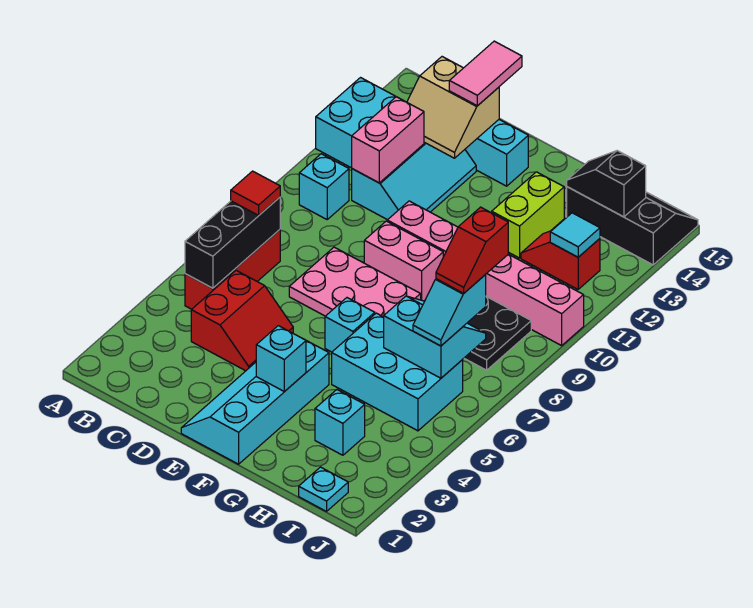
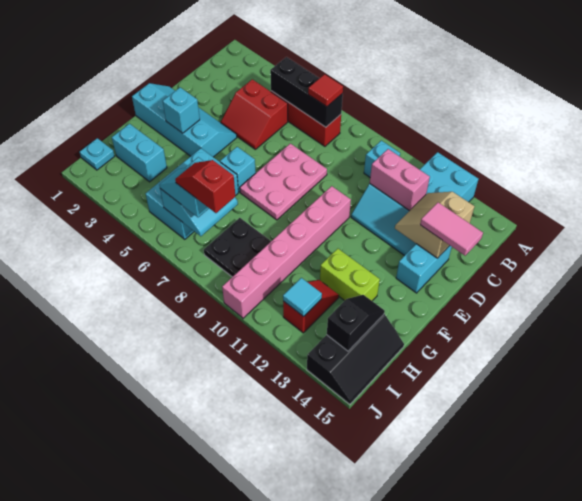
pink brick E9:F9 level 1 -> none
cyan brick H3 level 1 -> cyan brick H2:H3 level 1

